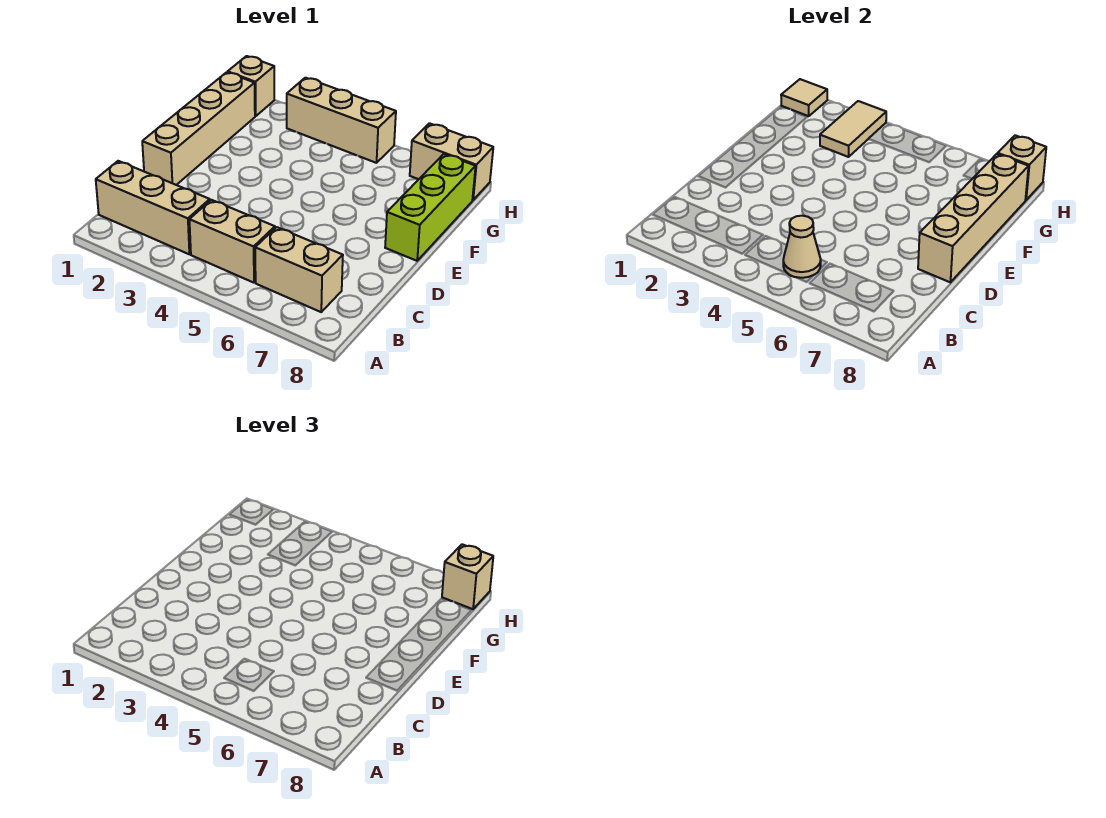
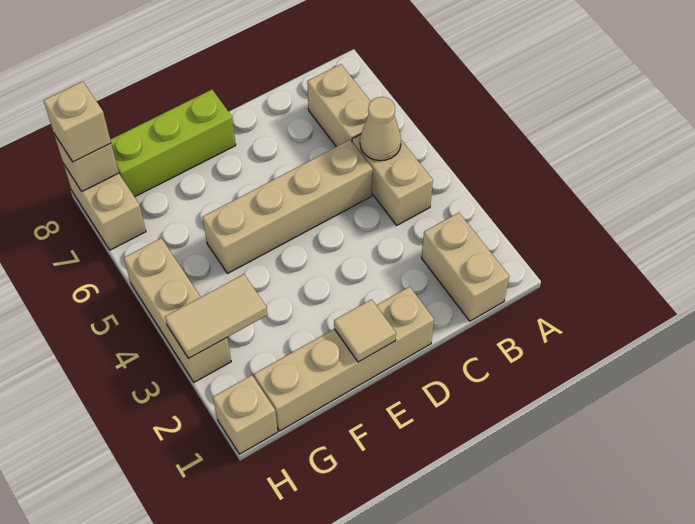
tan brick B1:B3 level 1 -> tan brick B1:B2 level 1
tan brick D8:G8 level 2 -> tan brick C5:F5 level 1
tan tile H1 level 2 -> tan tile E1 level 2

